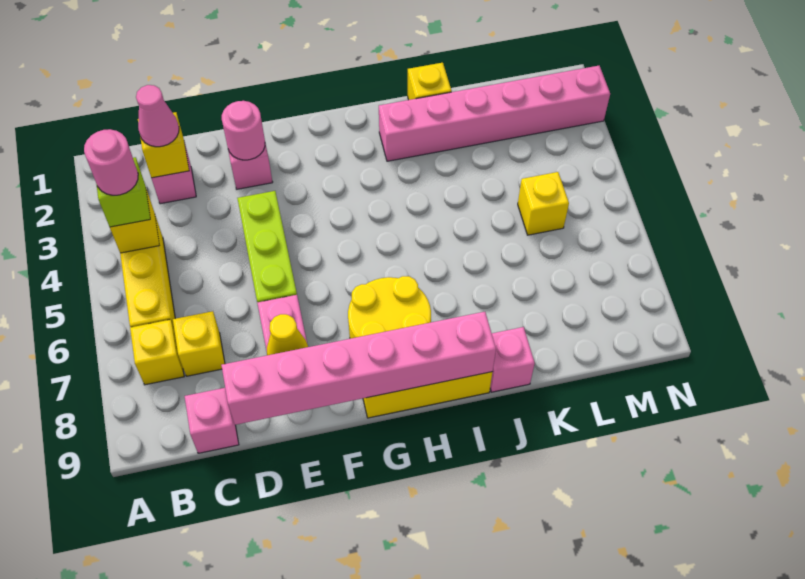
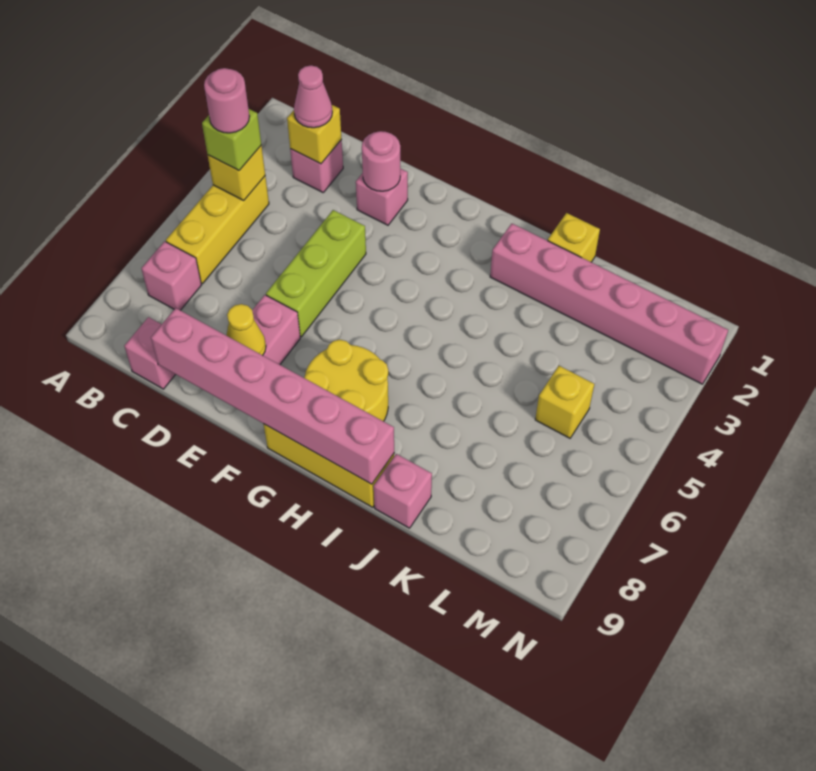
yellow brick B7 level 1 -> pink brick B7 level 1
yellow brick C7 level 1 -> none

